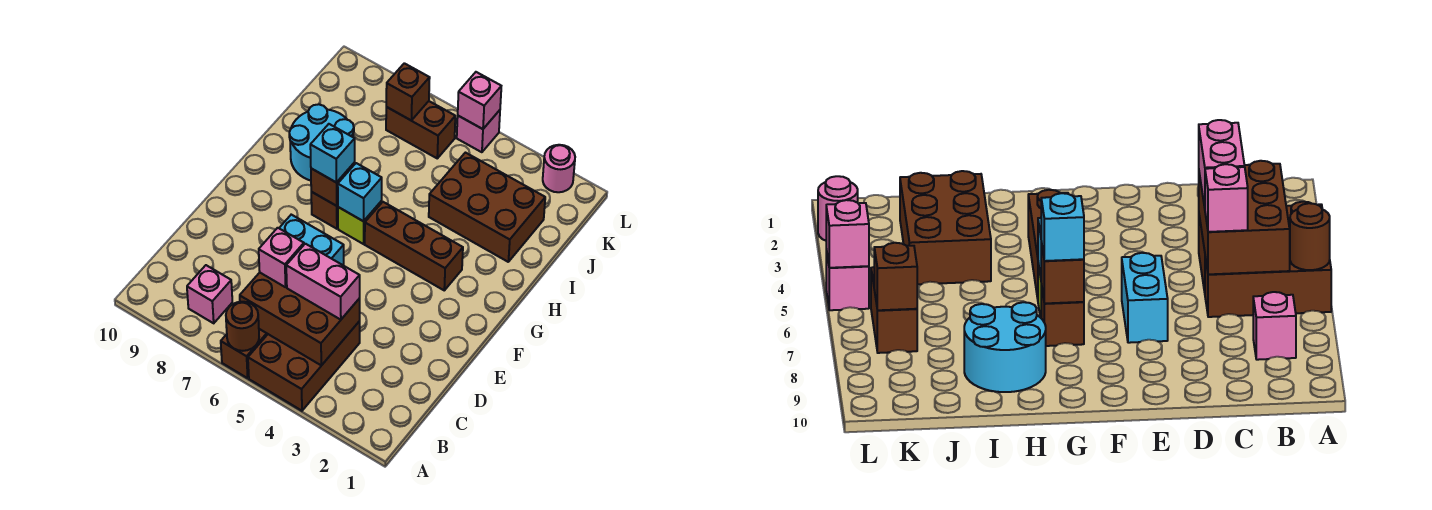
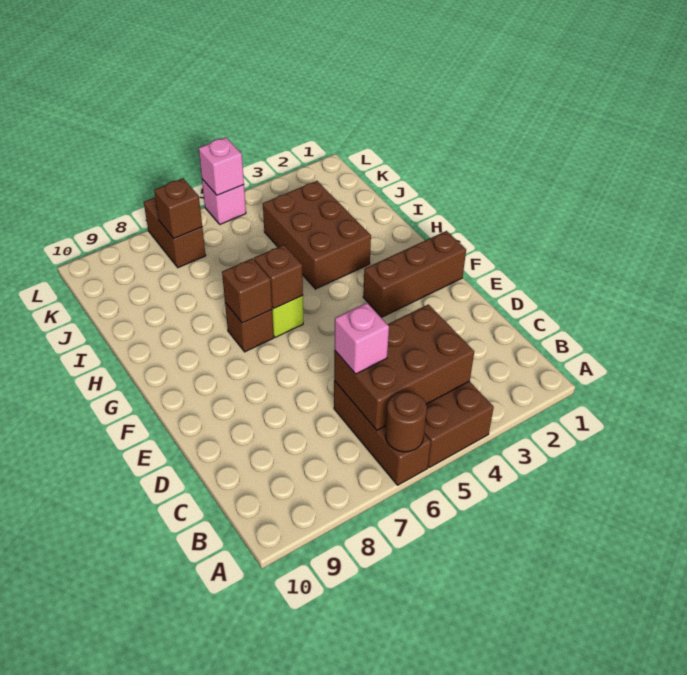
pink brick B8 level 1 -> none
pink brick C4:C5 level 3 -> none
cyan brick E6:E7 level 1 -> none
brown brick G3:G5 level 1 -> brown brick F1:F3 level 1
cyan brick G6 level 2 -> brown brick G6 level 2
cyan brick G7 level 3 -> none
cyan round brick H8:I9 level 1 -> none
brown brick I2:J4 level 1 -> brown brick H3:J4 level 1
brown brick K6:K7 level 1 -> brown brick K7:L7 level 1
pink round brick L2 level 1 -> none

